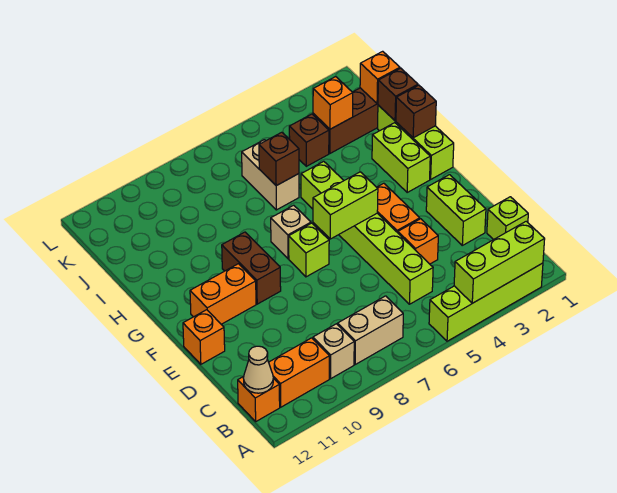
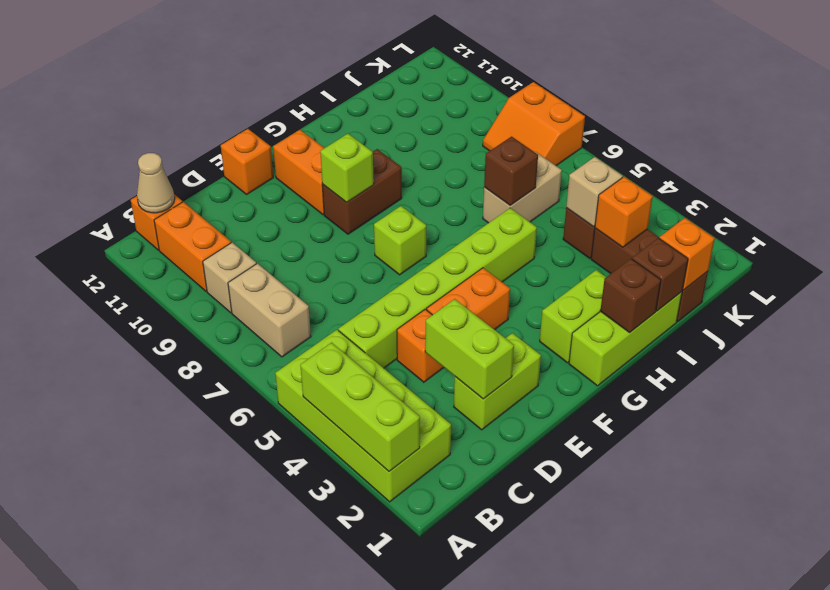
lime brick A2:A5 level 1 -> lime brick A2:B5 level 1
lime brick C1 level 1 -> lime brick F9 level 2
lime brick F5:F6 level 2 -> lime brick D2:D3 level 2
tan brick G7 level 1 -> tan brick J4 level 2
none -> orange slope K7:L8 level 1 top L

